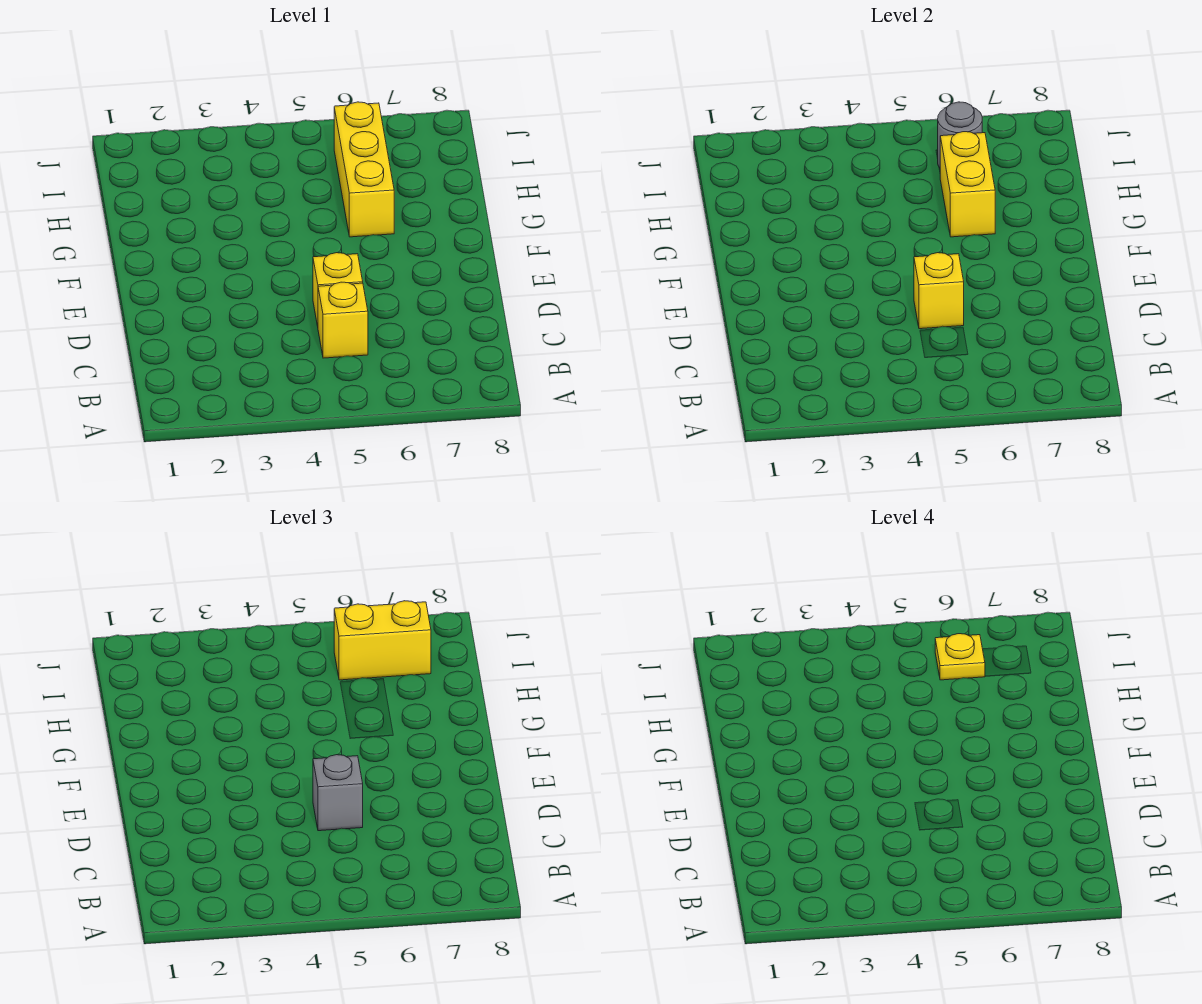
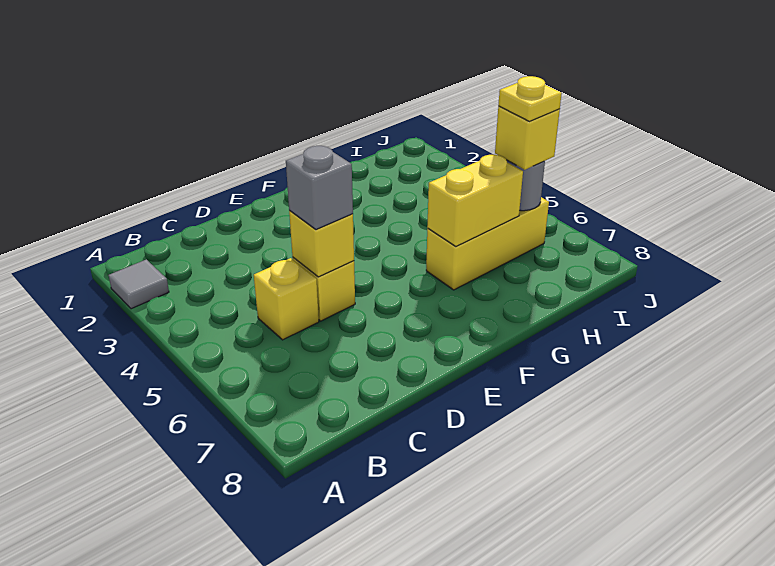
none -> grey tile A2 level 1
yellow brick I6:I7 level 3 -> yellow brick I6 level 3

